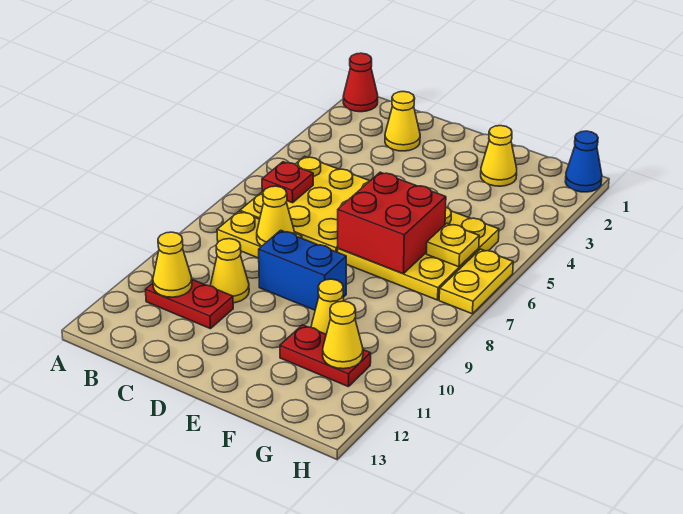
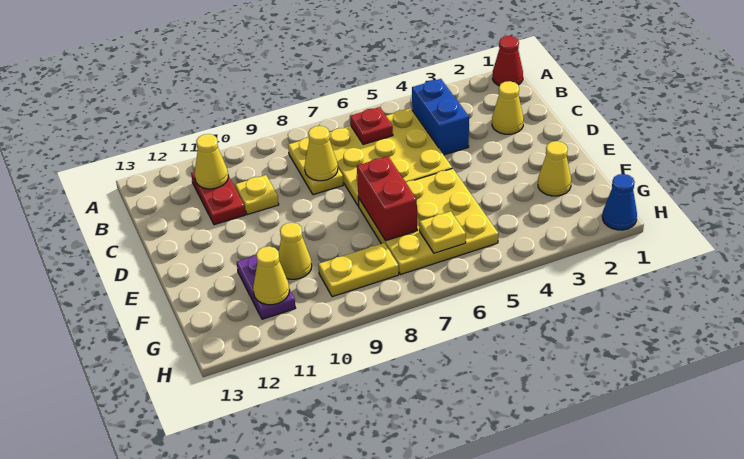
yellow cone C10 level 1 -> yellow plate C10 level 1
blue brick D9:E9 level 1 -> blue brick B4:C4 level 1
red brick E6:F7 level 2 -> red brick E7:F7 level 2
red plate F11:G11 level 1 -> purple plate F11:G11 level 1
yellow plate H6:H7 level 1 -> yellow plate G8:G9 level 1

